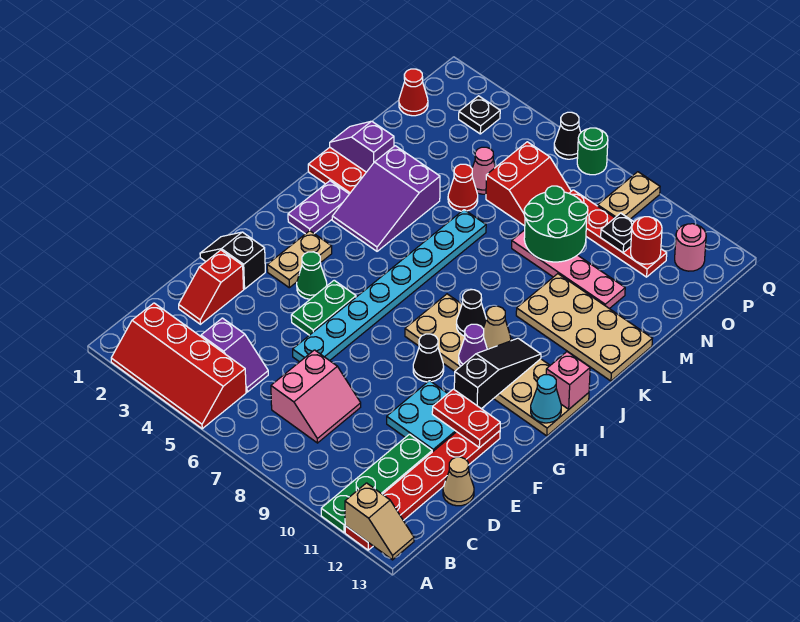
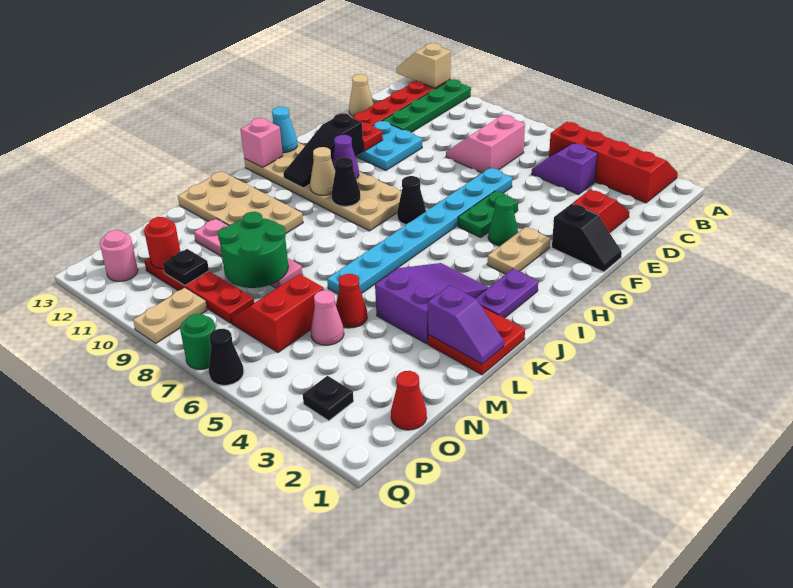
black cone G9 level 1 -> black cone H7 level 1

